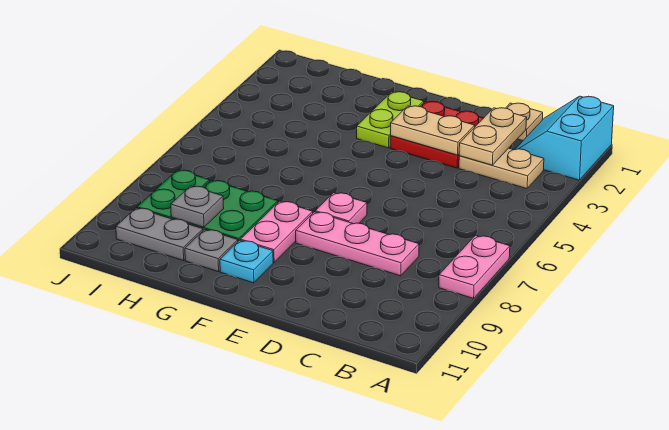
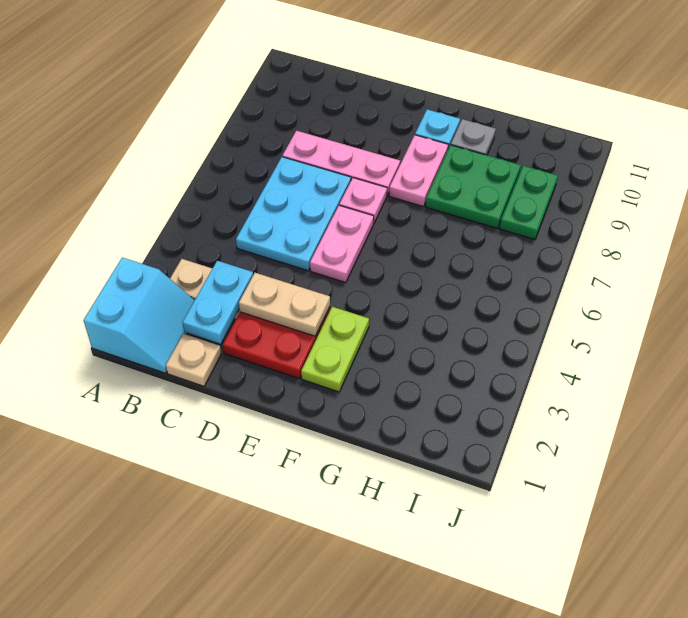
pink plate A7:A8 level 1 -> pink plate E5:E6 level 1
tan plate C2:C3 level 2 -> cyan plate C2:C3 level 2
none -> cyan plate C5:D7 level 1
grey plate H9 level 2 -> none
grey plate H10:I10 level 1 -> none

